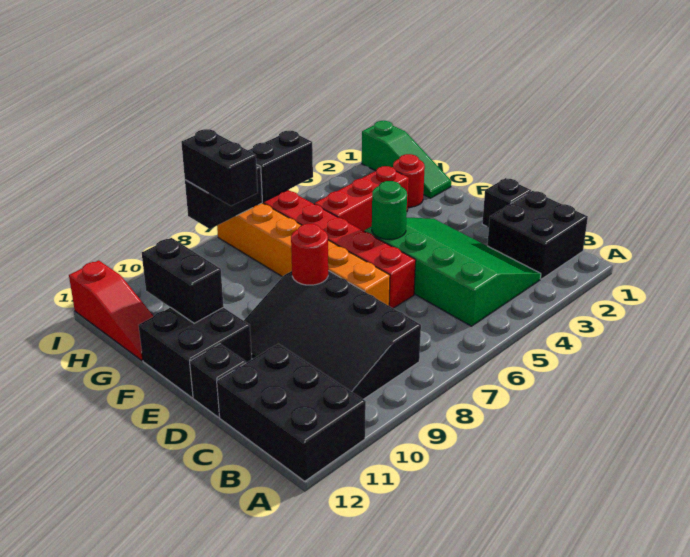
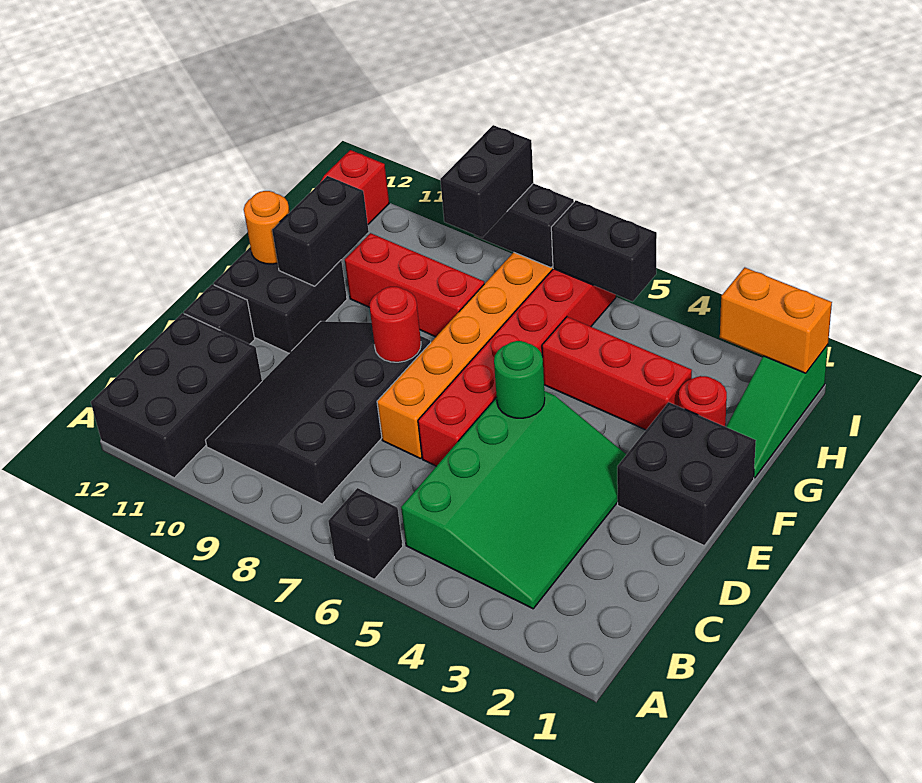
black brick B1:C2 level 1 -> black brick E1:F2 level 1
black brick D1 level 1 -> black brick A6 level 1
none -> orange round brick F12 level 2
none -> red brick G8:G10 level 1
none -> orange brick I1:I2 level 2

